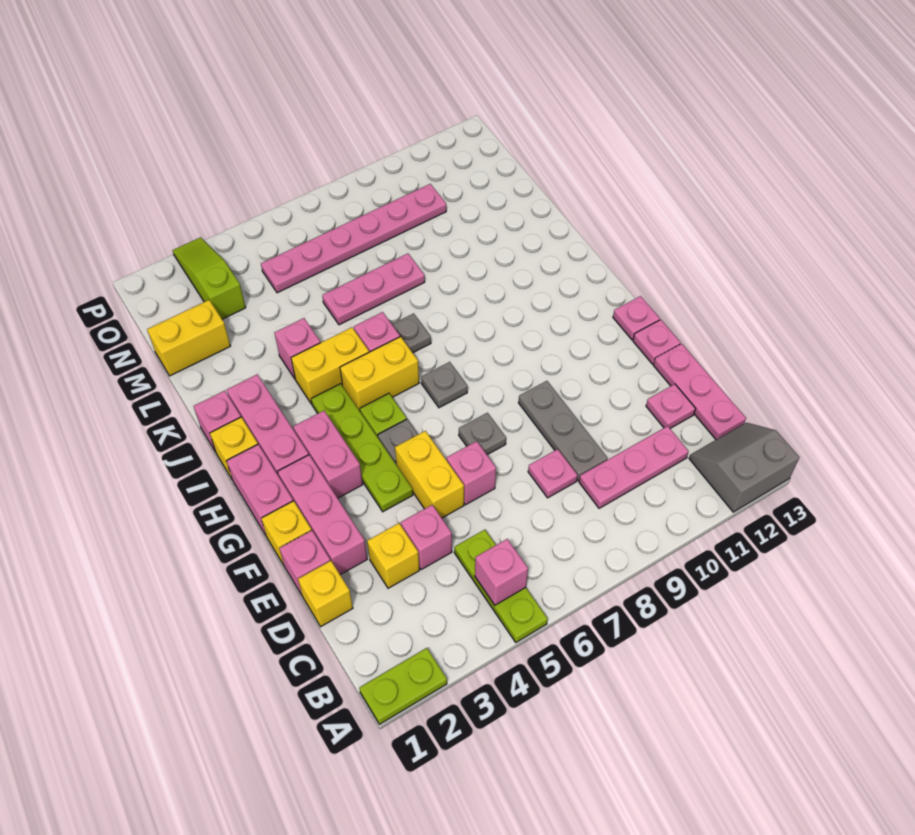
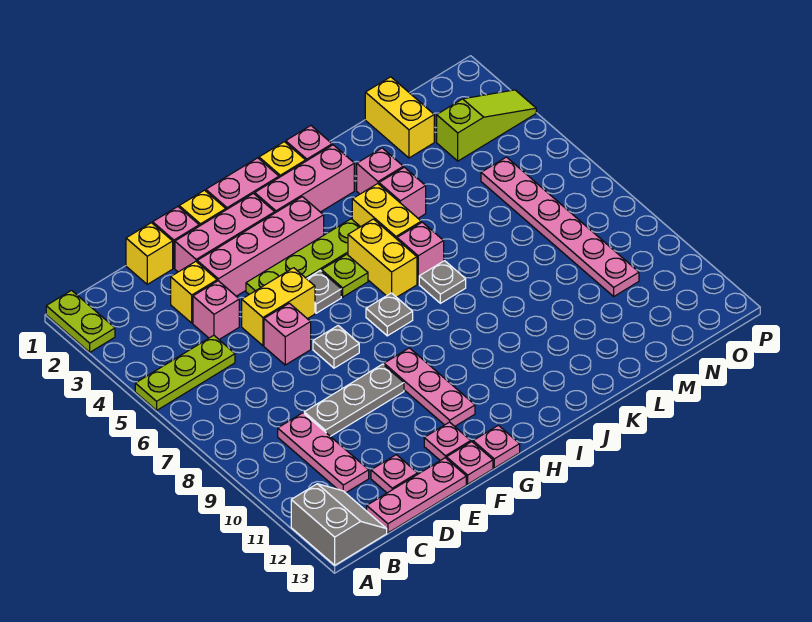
pink brick B5 level 2 -> pink brick K3 level 1
pink plate D8 level 1 -> pink plate F12 level 1
pink brick G3:H3 level 1 -> pink brick E3:H3 level 1
pink plate L6:L8 level 1 -> pink plate G9:G11 level 1

